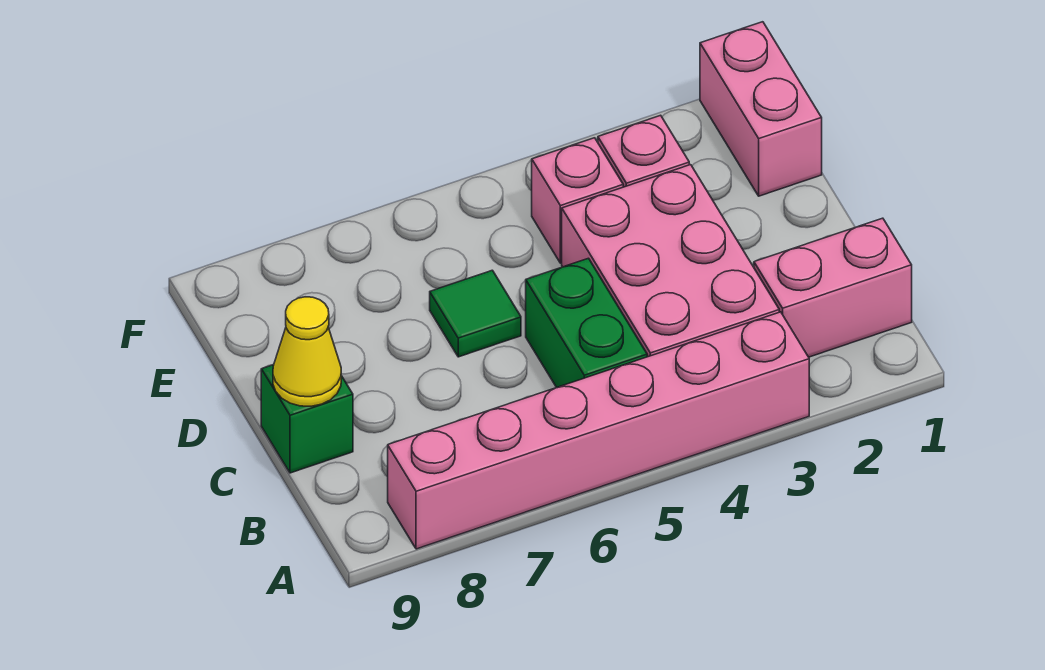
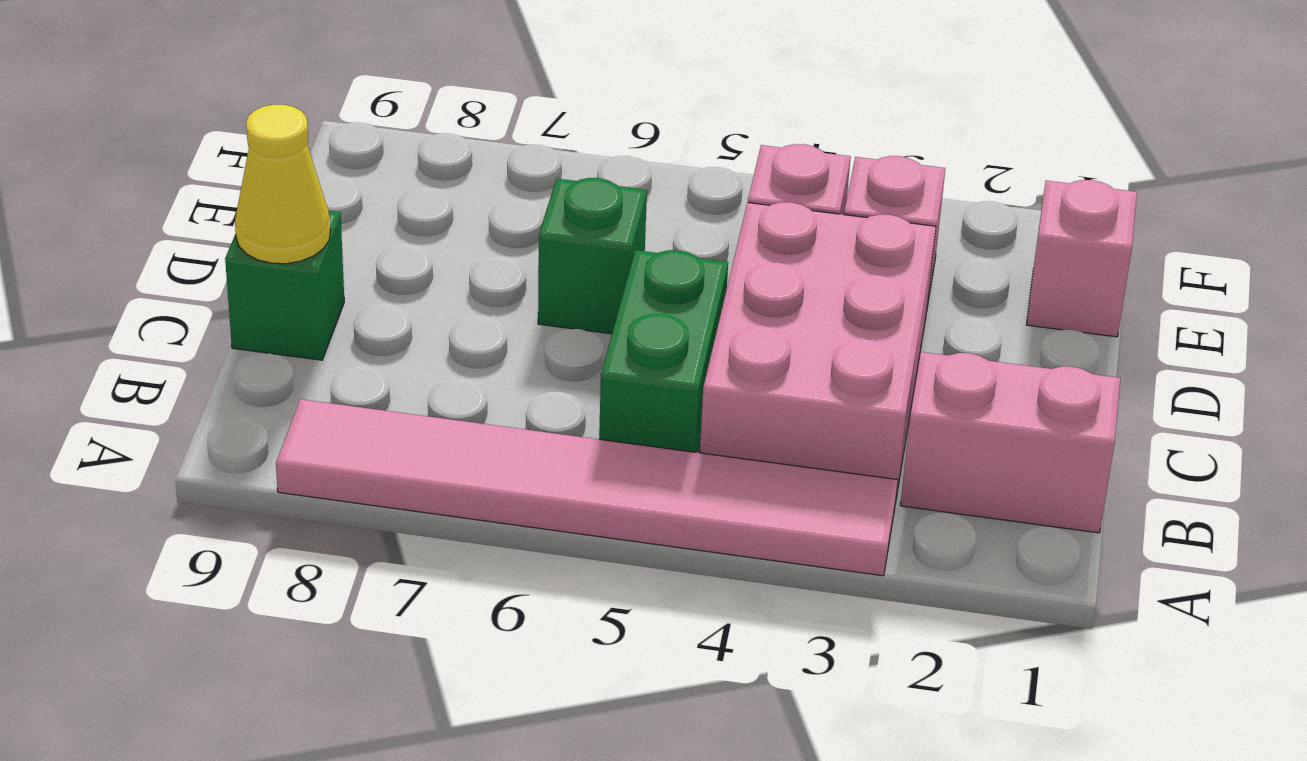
pink brick A3:A8 level 1 -> pink tile A3:A8 level 1
green tile D6 level 1 -> green brick D6 level 1
pink brick E1:F1 level 1 -> pink brick E1 level 1

